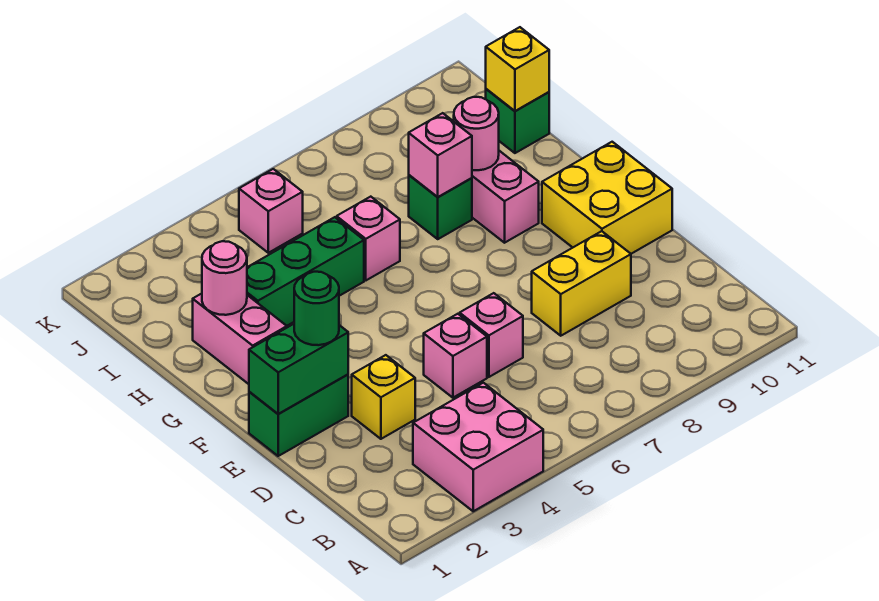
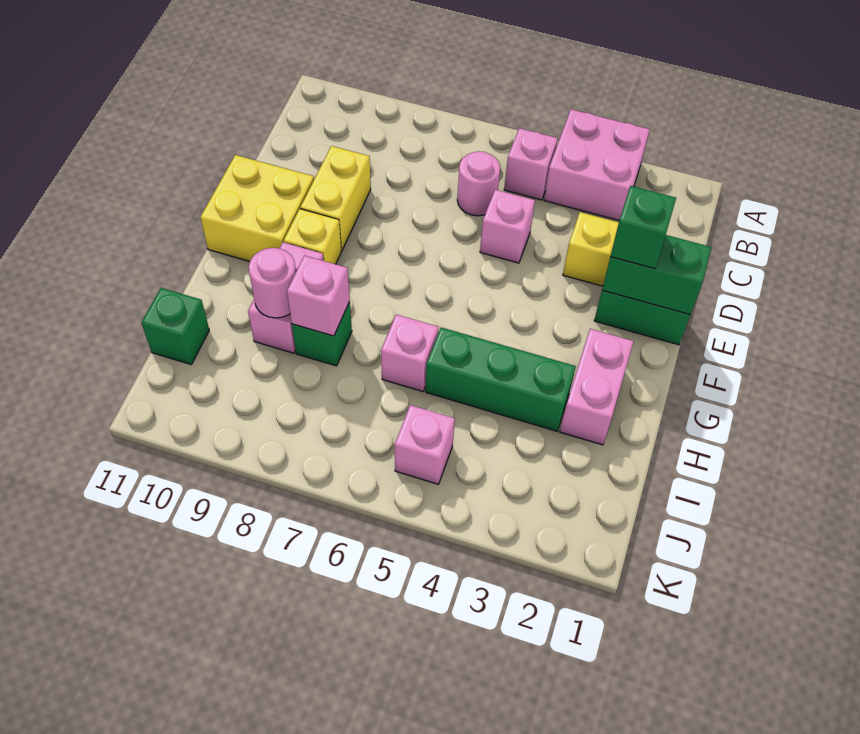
pink brick D6 level 1 -> pink brick B5 level 1
yellow brick D8:D9 level 1 -> yellow brick D9:E9 level 1
green round brick E2 level 3 -> green brick E2 level 3
pink round brick H2 level 2 -> pink round brick C6 level 1
yellow brick I11 level 2 -> yellow brick F9 level 1

